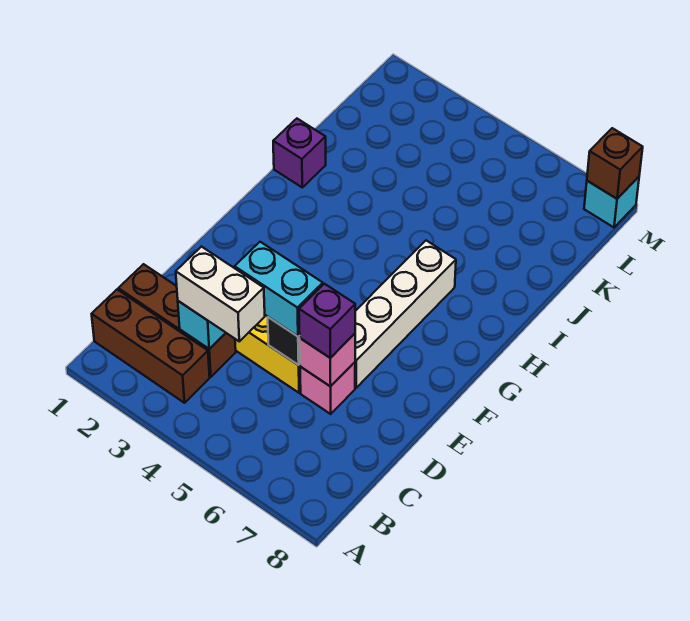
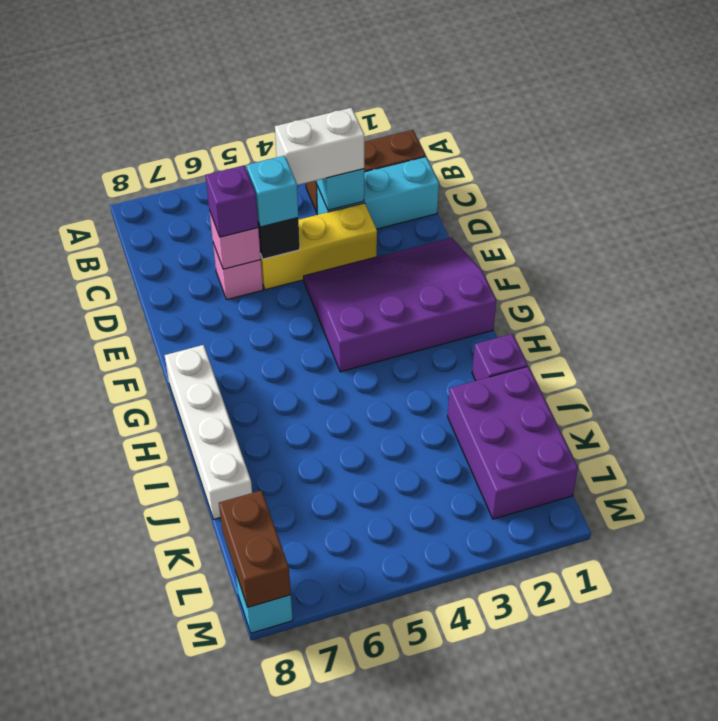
brown brick C1:C3 level 1 -> cyan brick C1:C3 level 1
cyan brick D4:D5 level 3 -> cyan brick D5 level 3
none -> purple slope E1:G4 level 1 top G
white brick E6:H6 level 1 -> white brick G8:J8 level 1
none -> purple brick J1:L2 level 1
brown brick M8 level 2 -> brown brick L8:M8 level 2

